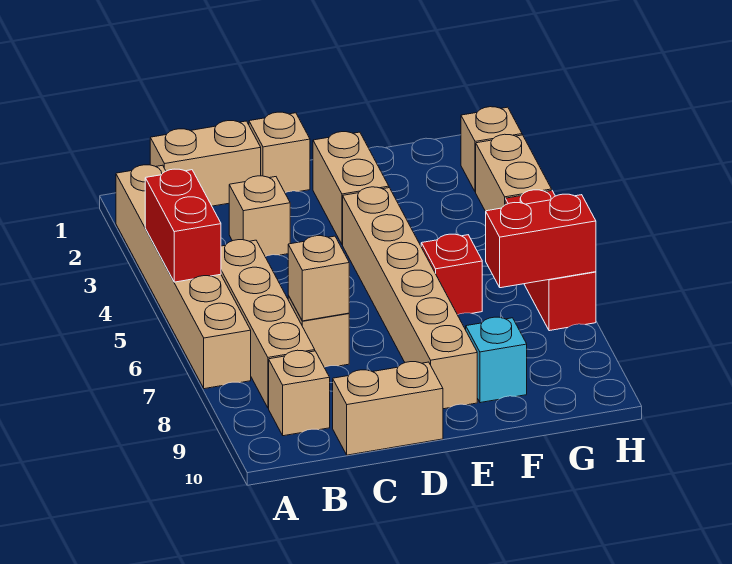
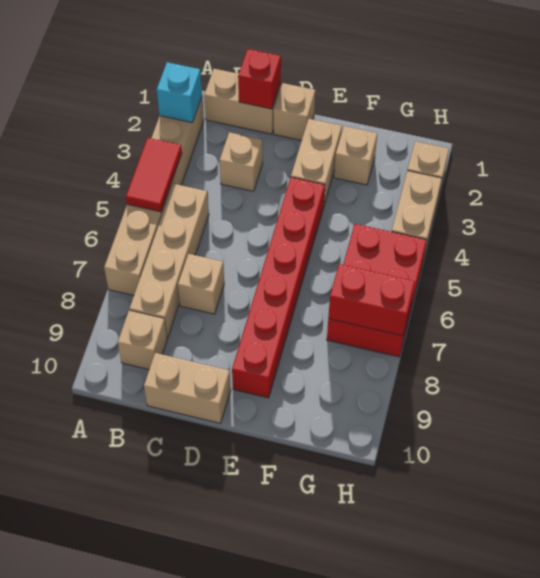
red brick A4:A5 level 2 -> red tile A4:A5 level 2
tan brick C7 level 2 -> tan brick F2 level 1
tan brick E4:E9 level 1 -> red brick E4:E9 level 1
red brick F6 level 1 -> red brick C1 level 2
cyan brick F9 level 1 -> cyan brick A2 level 2
red brick H5:H7 level 1 -> red brick G5:H7 level 1

